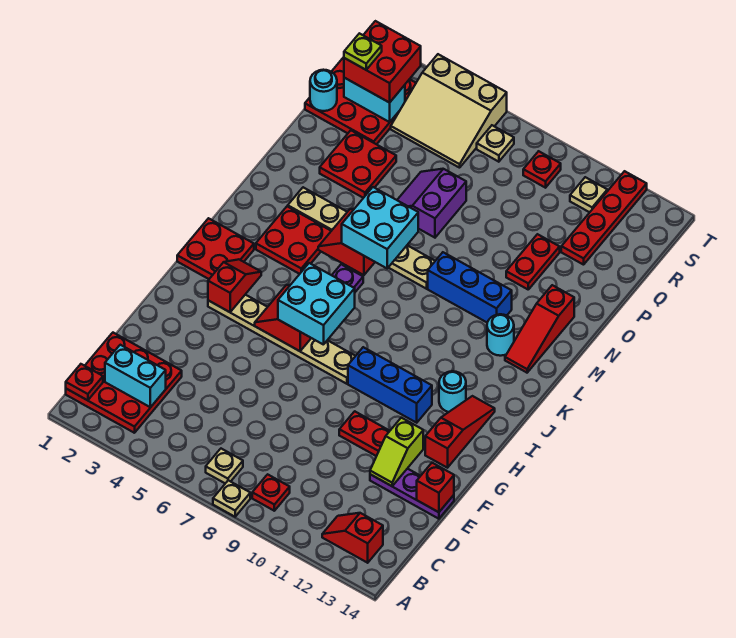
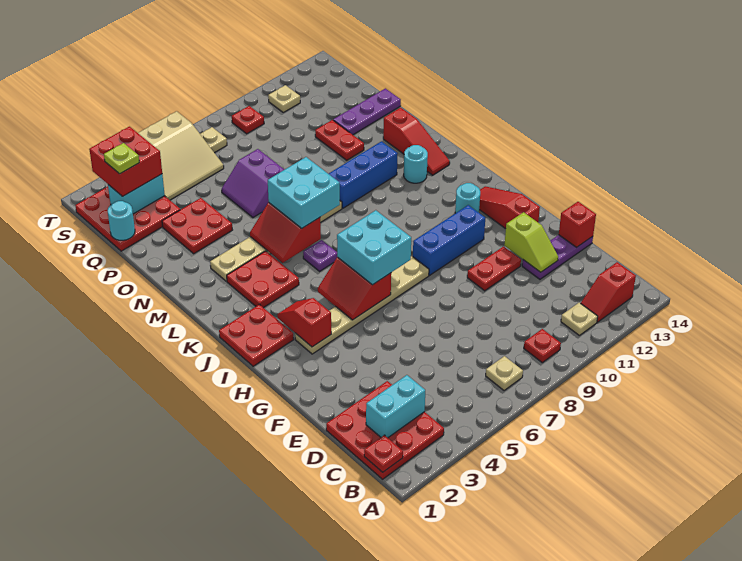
tan plate A8 level 1 -> tan plate B11 level 1
none -> purple plate P12:P14 level 1
red plate Q12:T12 level 1 -> none

